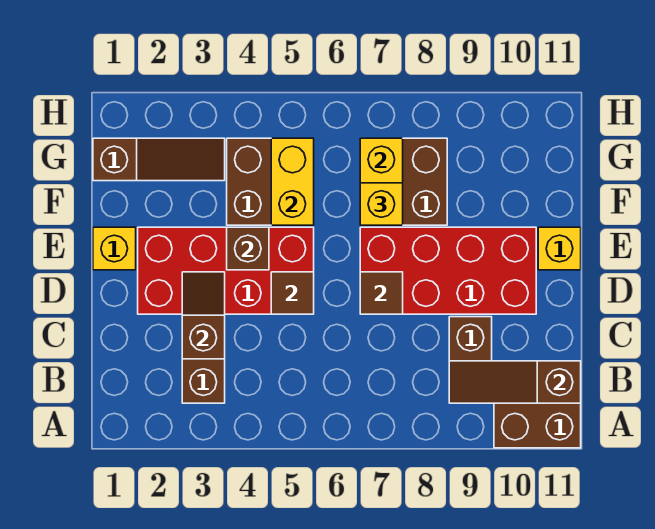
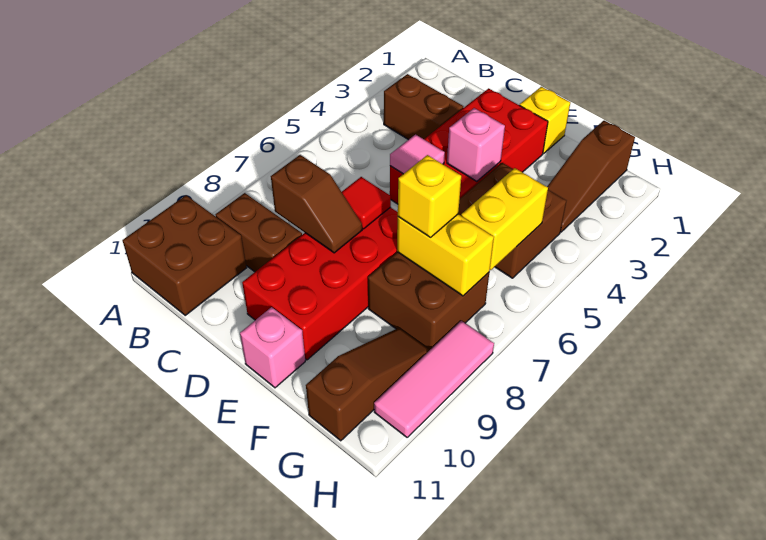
brown slope B9:B11 level 2 top 11 -> brown slope G9:G11 level 1 top 11
brown slope C3:D3 level 2 top C -> brown slope C8:D8 level 2 top C
brown tile D5 level 2 -> pink tile D5 level 2
brown tile D7 level 2 -> red tile D7 level 2
brown brick E4 level 2 -> pink brick E4 level 2
yellow brick E11 level 1 -> pink brick E11 level 1
yellow brick F5:G5 level 2 -> yellow brick G5:G6 level 2
none -> pink tile H8:H10 level 1

